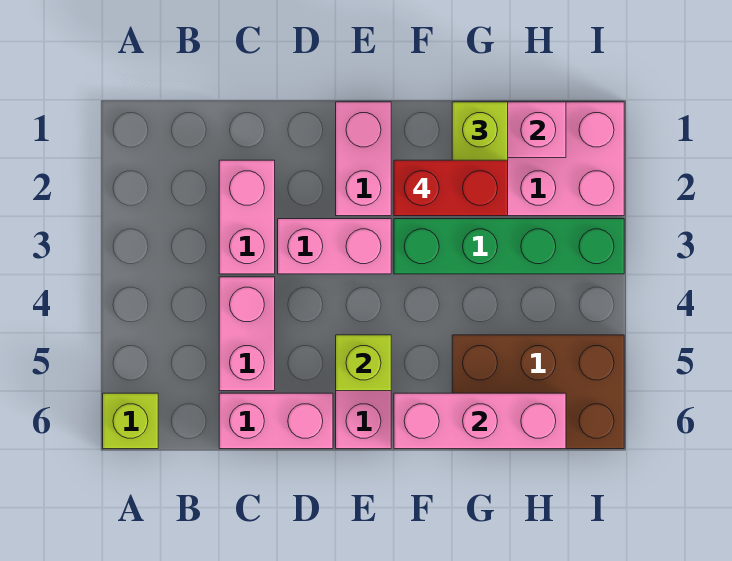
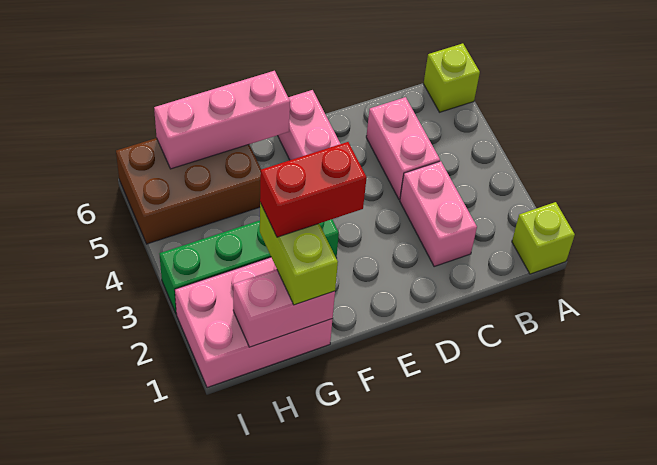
pink brick C6:D6 level 1 -> none
pink brick D3:E3 level 1 -> none
pink brick E1:E2 level 1 -> none
lime brick E5 level 2 -> lime brick A1 level 1

